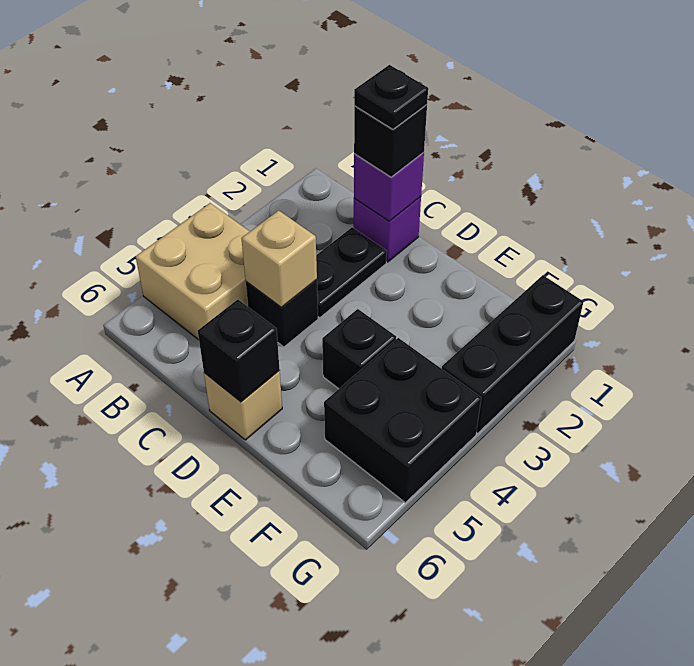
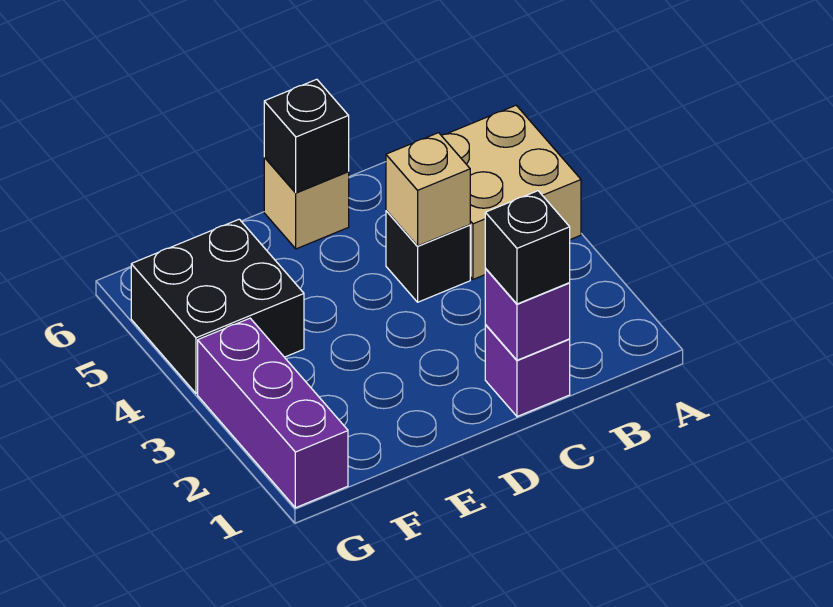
black plate C1 level 4 -> none
black plate C2:C3 level 1 -> none
black brick E4 level 1 -> none
black brick G1:G3 level 1 -> purple brick G1:G3 level 1

